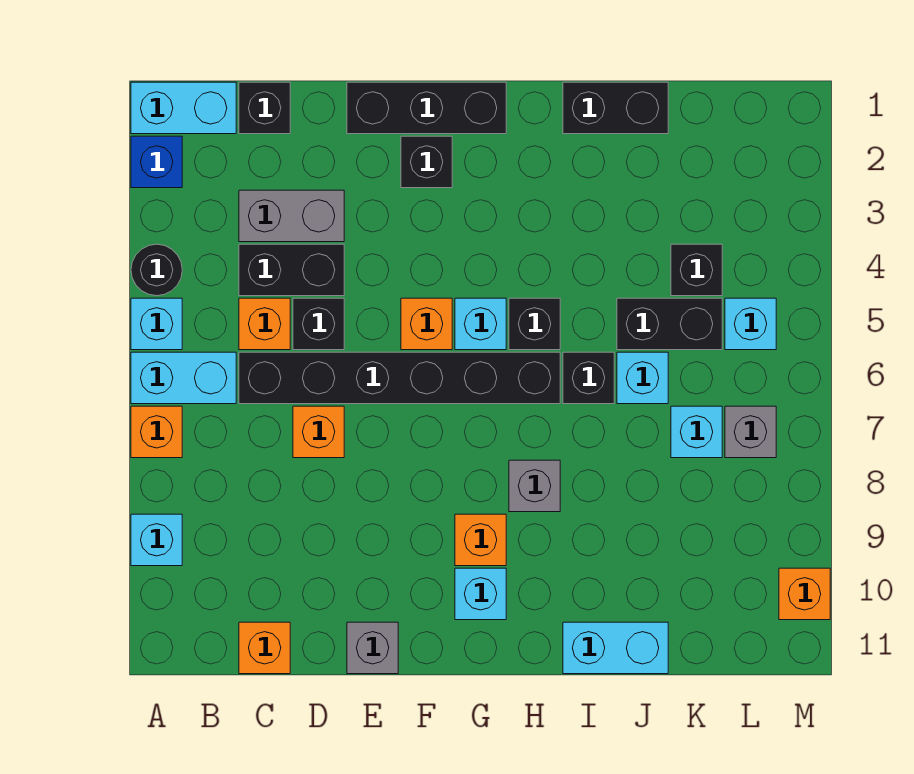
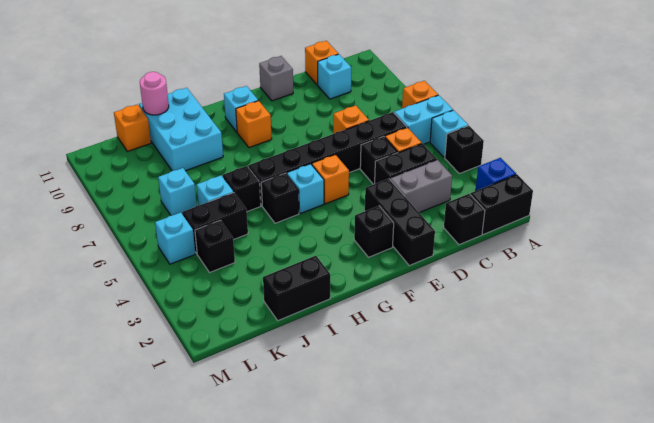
cyan brick A1:B1 level 1 -> black brick A1:B1 level 1
black round brick A4 level 1 -> black brick A4 level 1
cyan brick A9 level 1 -> cyan brick C10 level 1
black brick E1:G1 level 1 -> black brick E1:E3 level 1
grey brick H8 level 1 -> none
cyan brick I11:J11 level 1 -> cyan brick I9:J11 level 1
none -> pink round brick J11 level 2
grey brick L7 level 1 -> none
orange brick M10 level 1 -> orange brick K11 level 1

